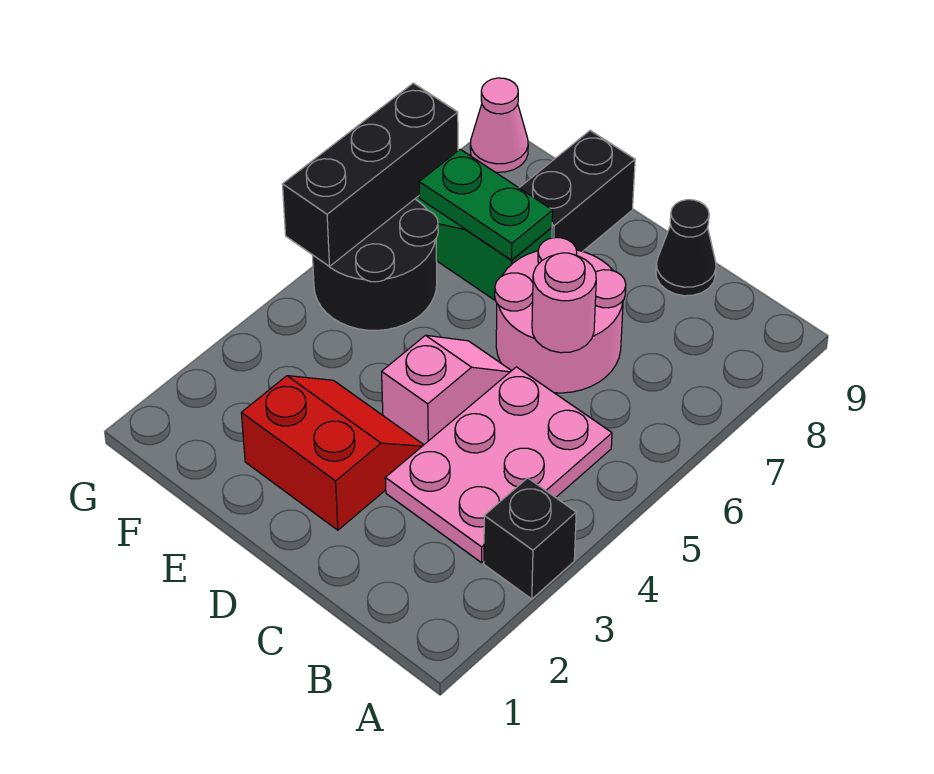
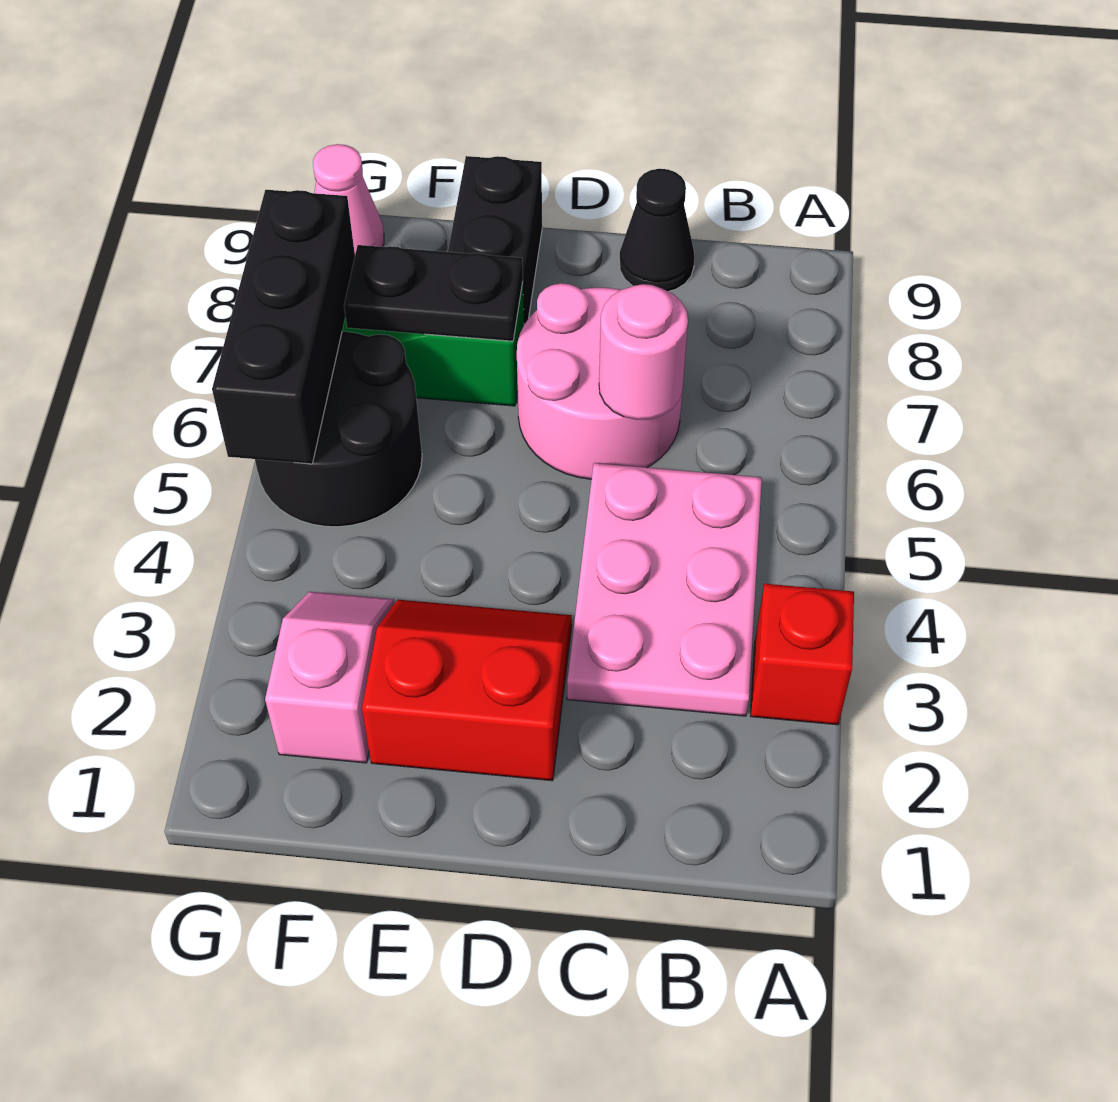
black brick A3 level 1 -> red brick A3 level 1
pink slope D4:D5 level 1 top 4 -> pink slope F2:F3 level 1 top 2
green plate E7:F7 level 2 -> black plate E7:F7 level 2

